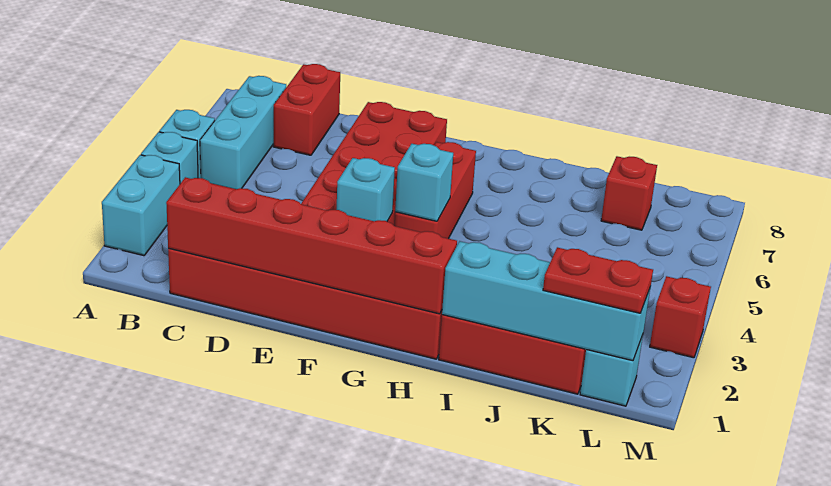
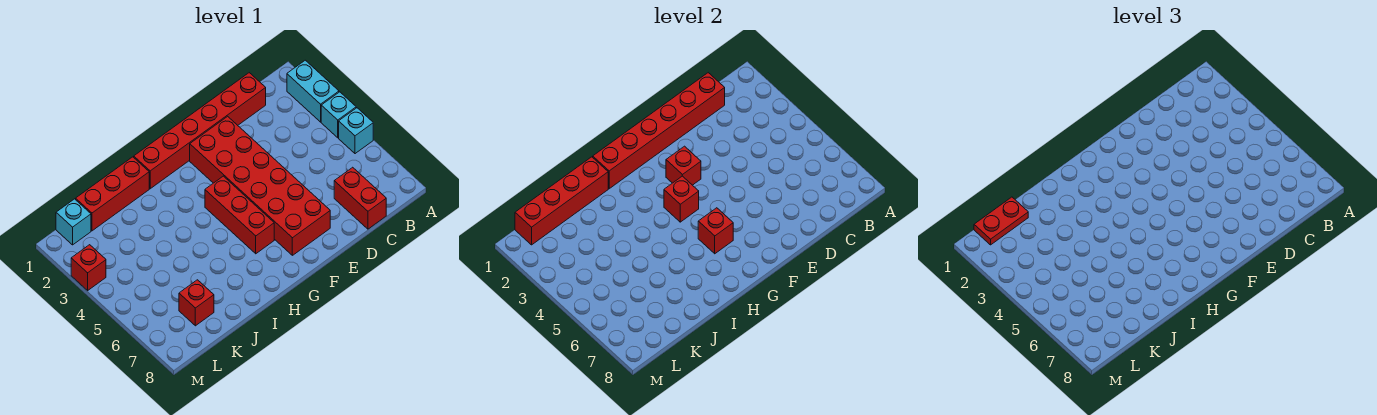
cyan brick B5:B7 level 1 -> none
cyan brick F3 level 2 -> red brick F3 level 2
cyan brick G4 level 2 -> red brick G4 level 2
none -> red brick G6 level 2
cyan brick I1:L1 level 2 -> red brick I1:L1 level 2

